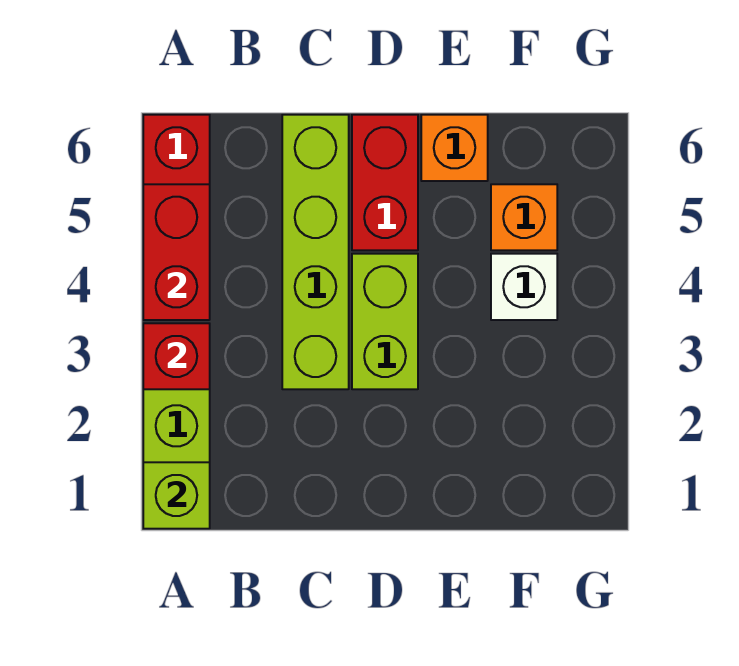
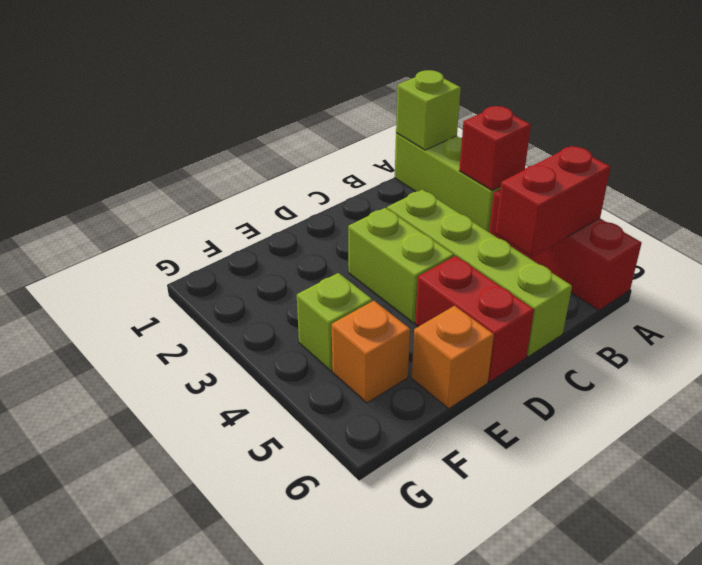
red brick A4:A5 level 2 -> red brick A5:B5 level 2
white brick F4 level 1 -> lime brick F4 level 1

